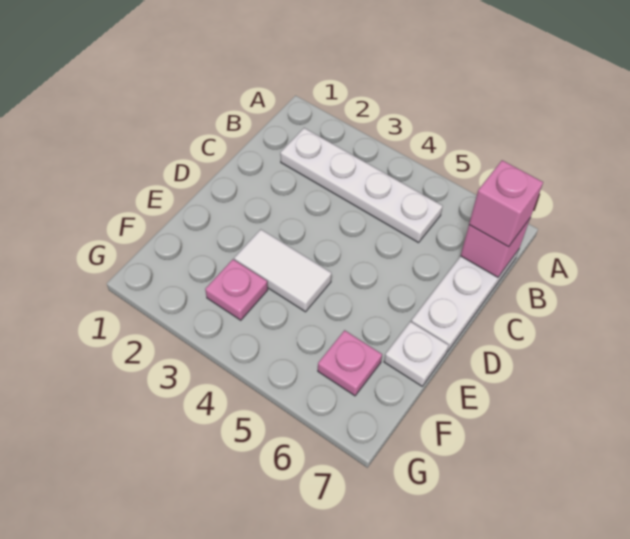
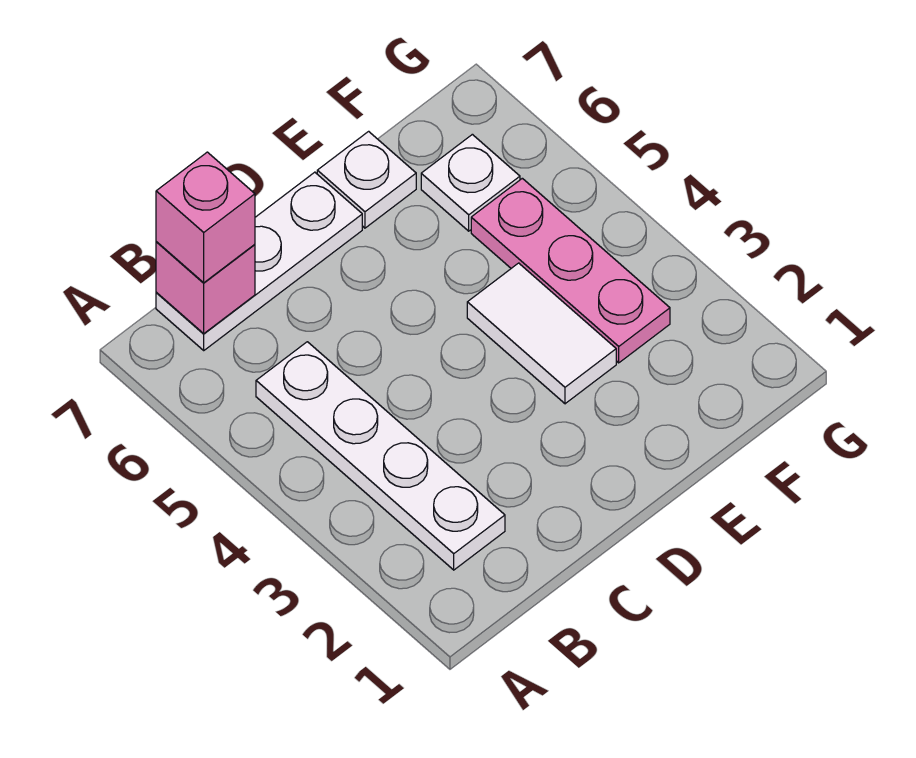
pink plate F3 level 1 -> pink plate F3:F5 level 1
pink plate F6 level 1 -> white plate F6 level 1

